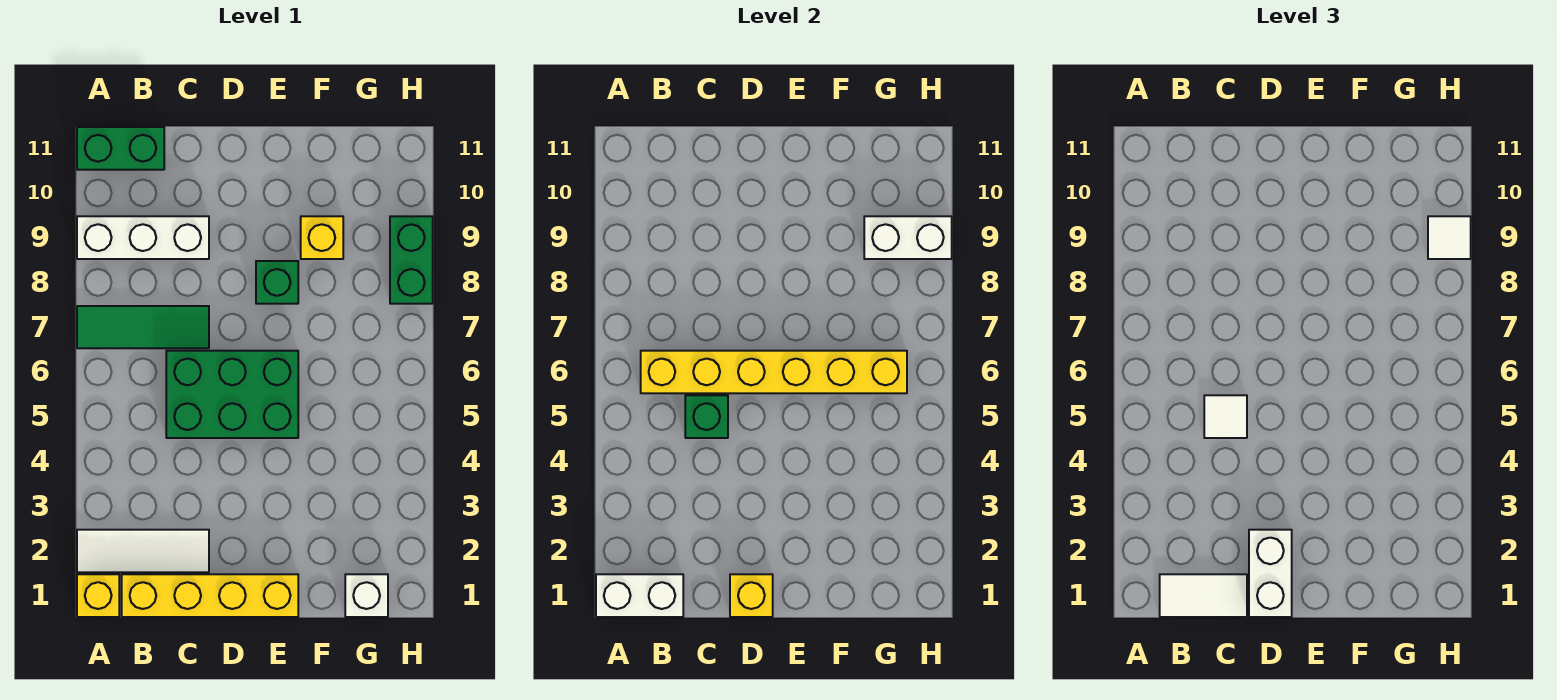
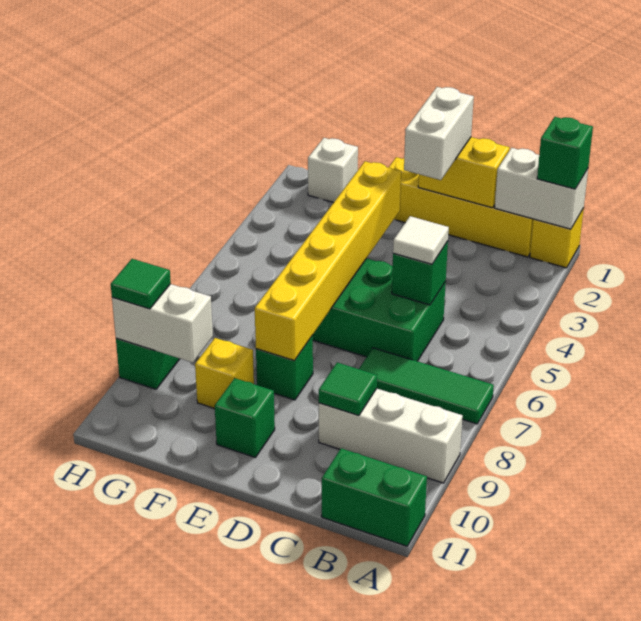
none -> green brick A1 level 3
white tile A2:C2 level 1 -> none
white tile B1:C1 level 3 -> none
yellow brick B6:G6 level 2 -> yellow brick E3:E8 level 2
none -> green tile C9 level 2
yellow brick D1 level 2 -> yellow brick C1:D1 level 2
none -> green brick E10 level 1
white tile H9 level 3 -> green tile H9 level 3

